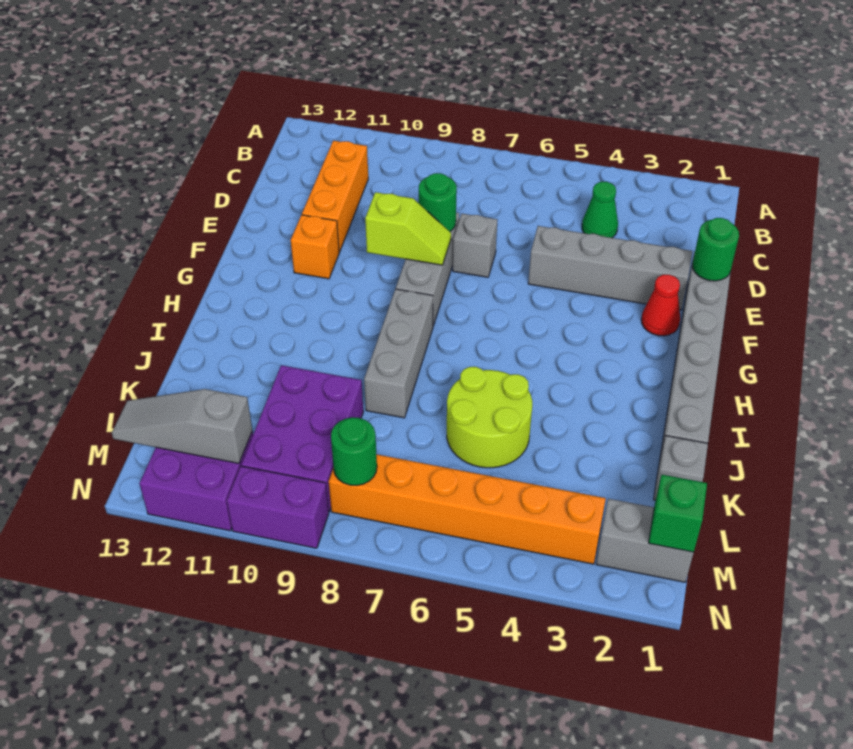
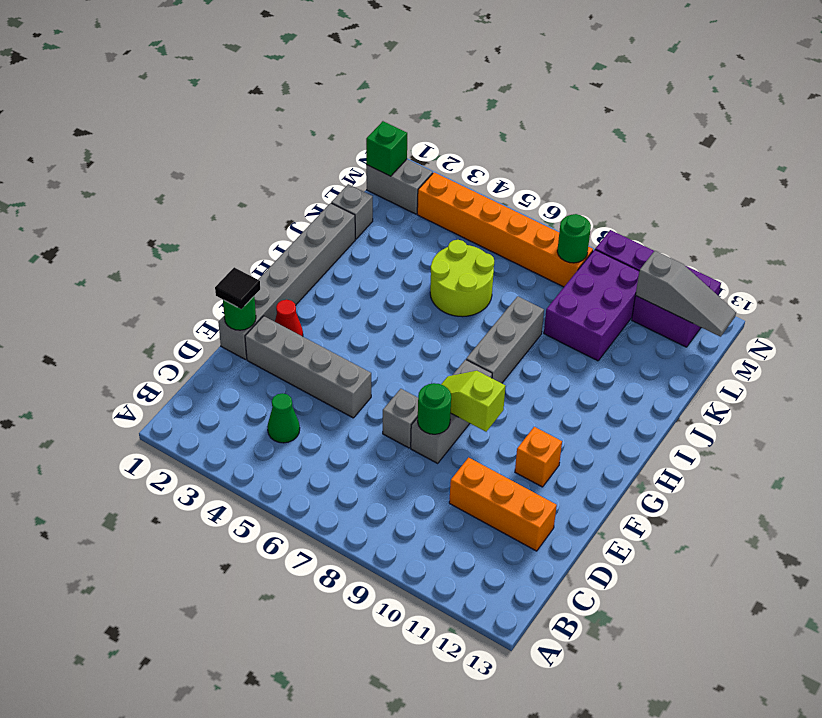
orange brick C11:E11 level 1 -> orange brick D10:D12 level 1
none -> black tile E1 level 3

